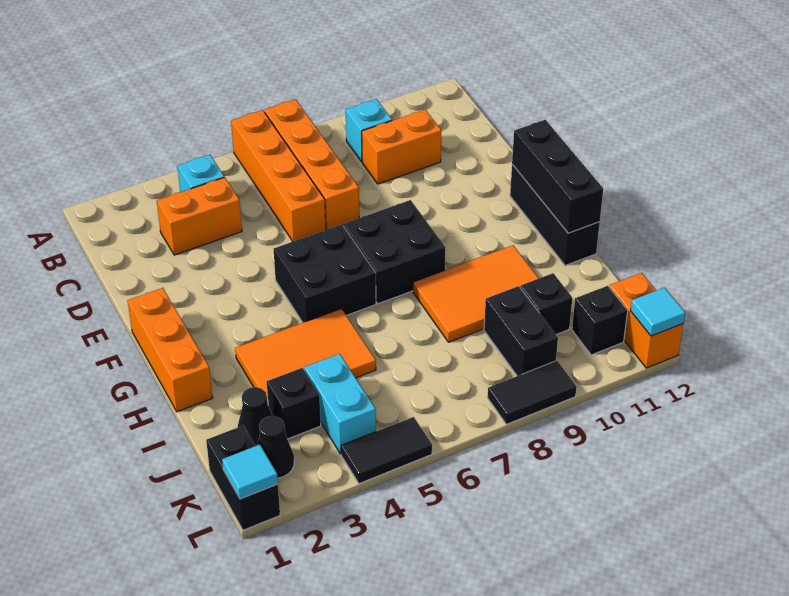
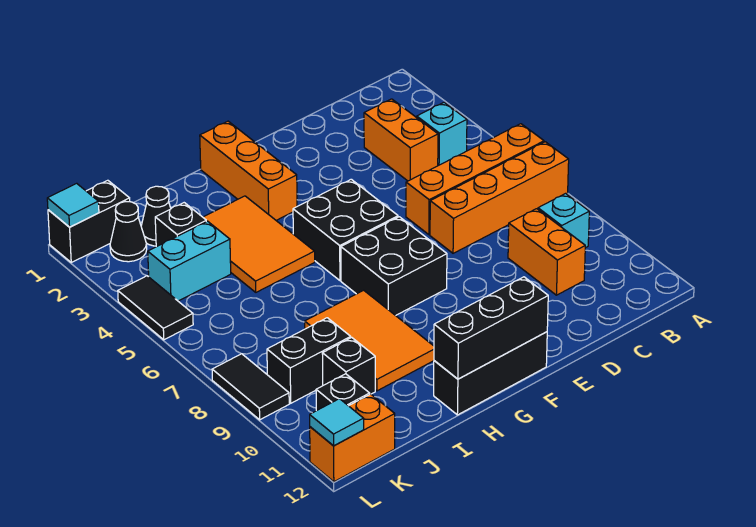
orange brick F1:H1 level 1 -> orange brick G1:G3 level 1

